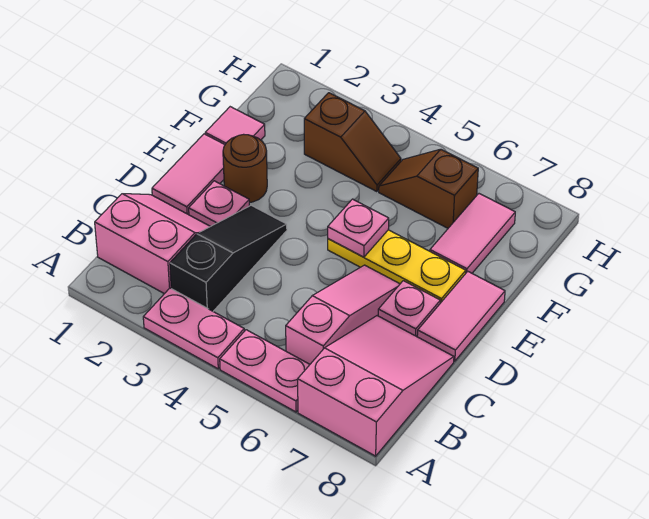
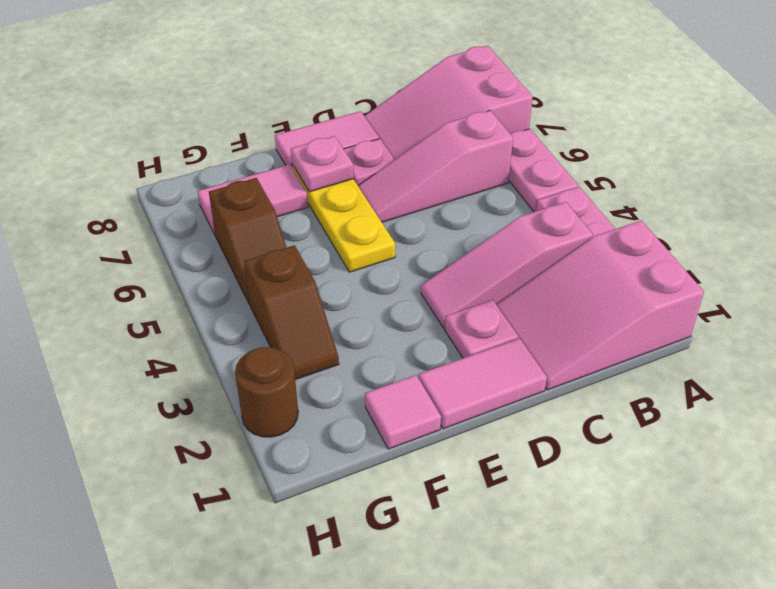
pink slope B1:C2 level 1 top B -> pink slope A1:C2 level 1 top A
black slope B3:D3 level 1 top B -> pink slope B3:D3 level 1 top B
brown round brick E2 level 1 -> brown round brick H2 level 1
pink plate E5 level 2 -> pink plate E7 level 2
brown slope G3:G4 level 1 top 3 -> brown slope G3:G4 level 1 top 4

